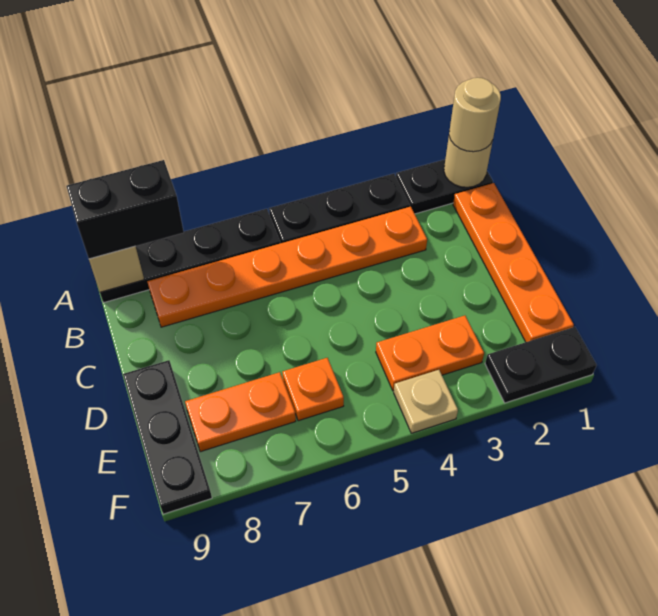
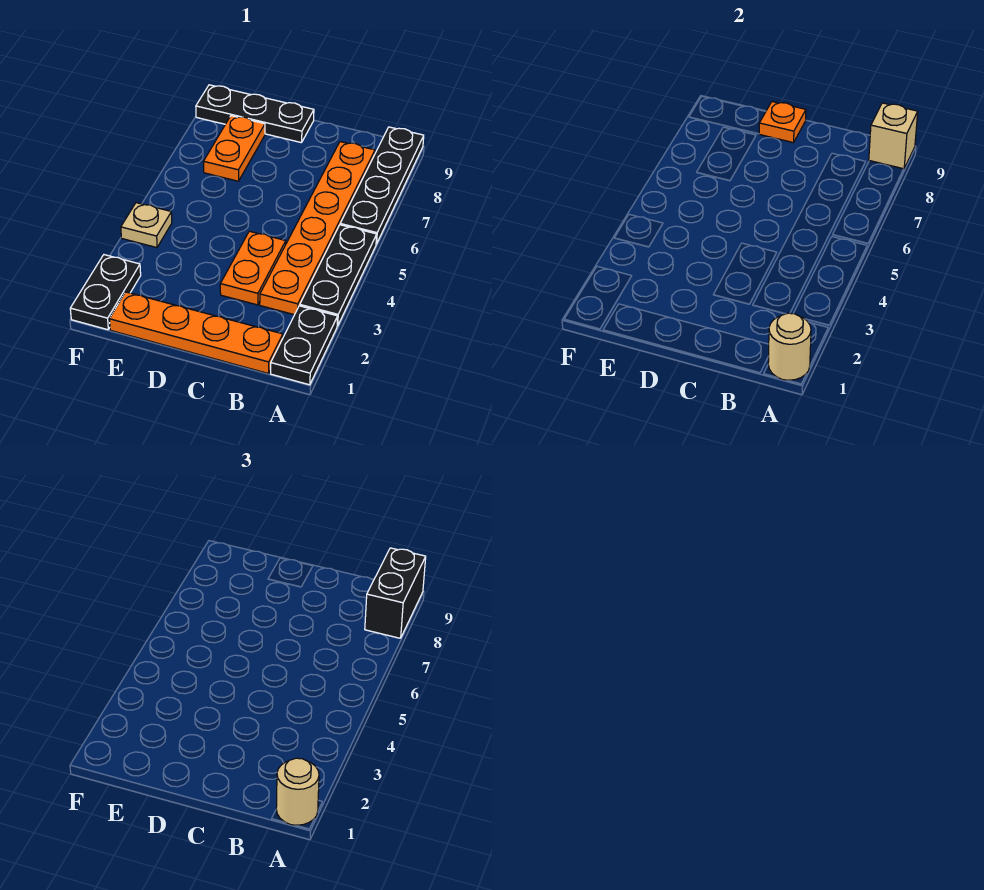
orange plate E3:E4 level 1 -> orange plate C3:C4 level 1
orange plate E6 level 1 -> orange plate D9 level 2

